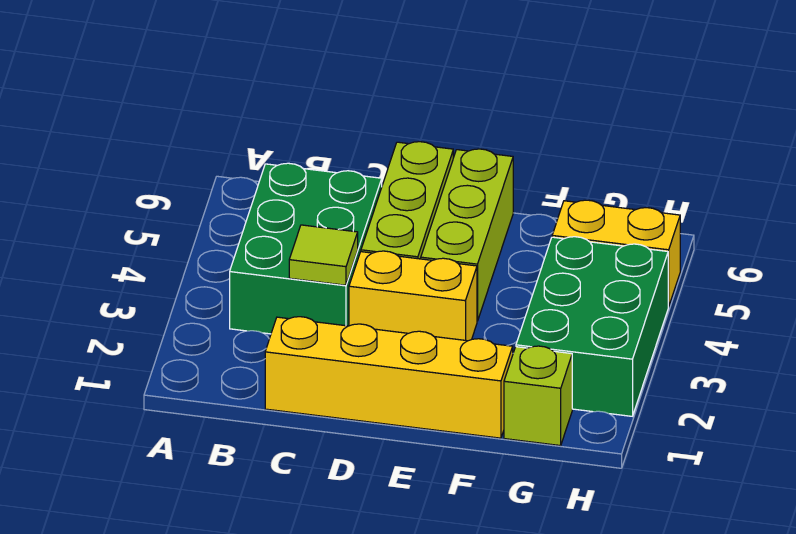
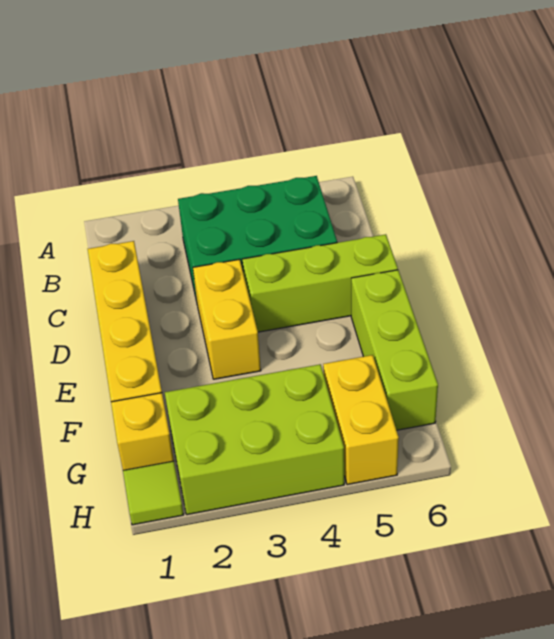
lime tile C3 level 2 -> lime tile H1 level 1
lime brick E4:E6 level 1 -> lime brick E6:G6 level 1
lime brick G1 level 1 -> yellow brick G1 level 1
green brick G2:H4 level 1 -> lime brick G2:H4 level 1

